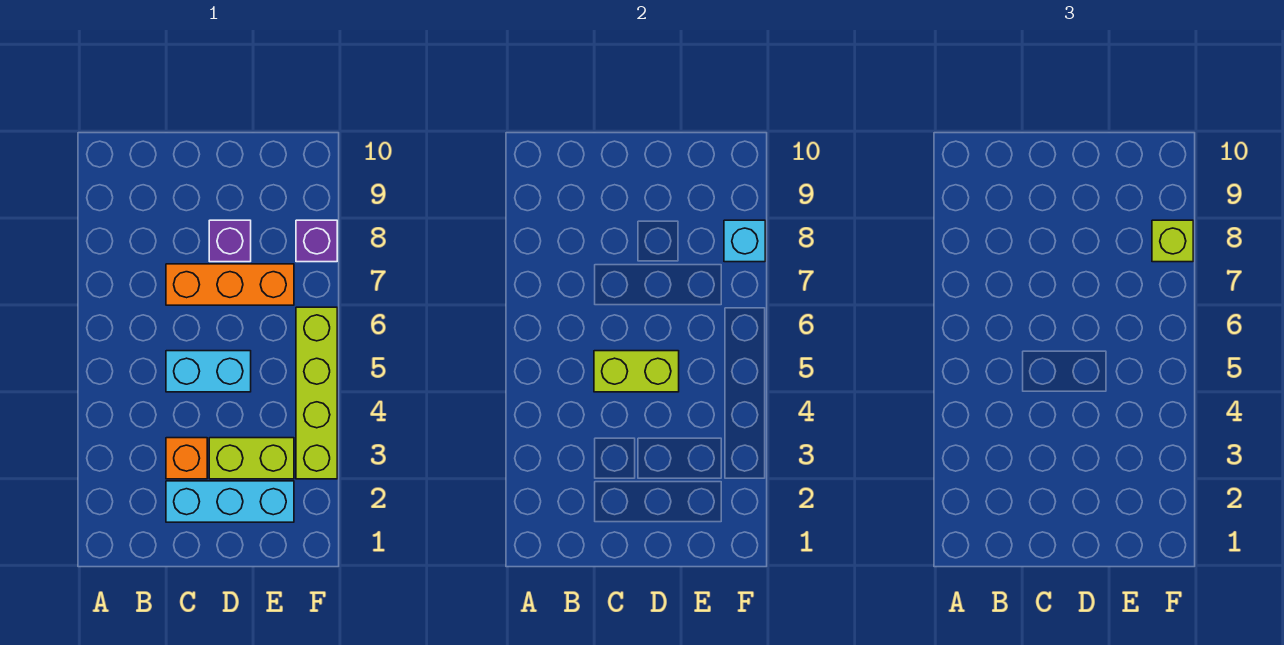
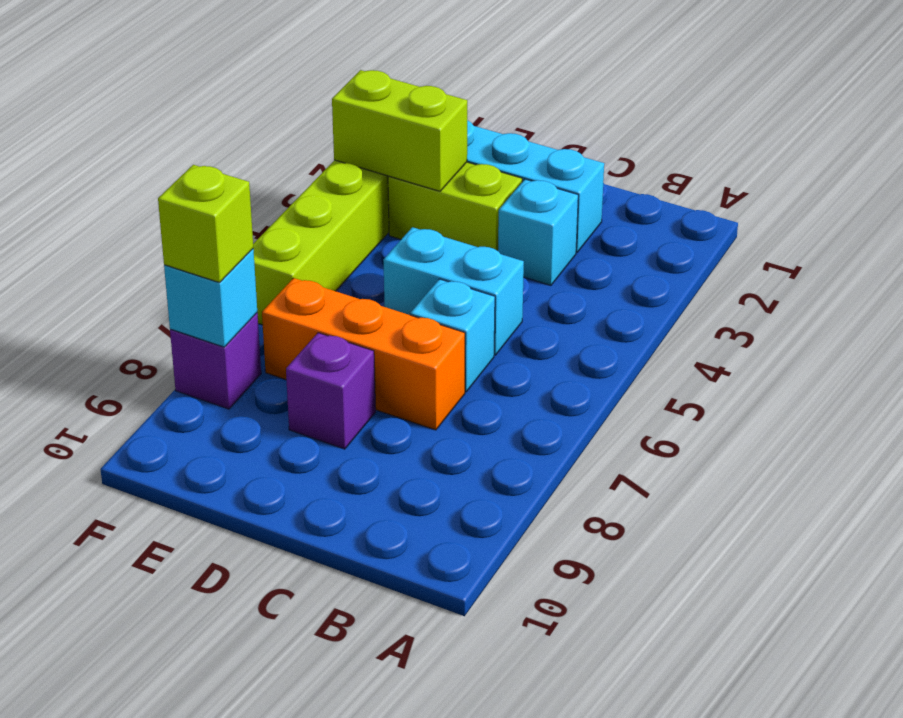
orange brick C3 level 1 -> cyan brick C3 level 1
lime brick C5:D5 level 2 -> lime brick E3:F3 level 2
none -> cyan brick C6 level 1

